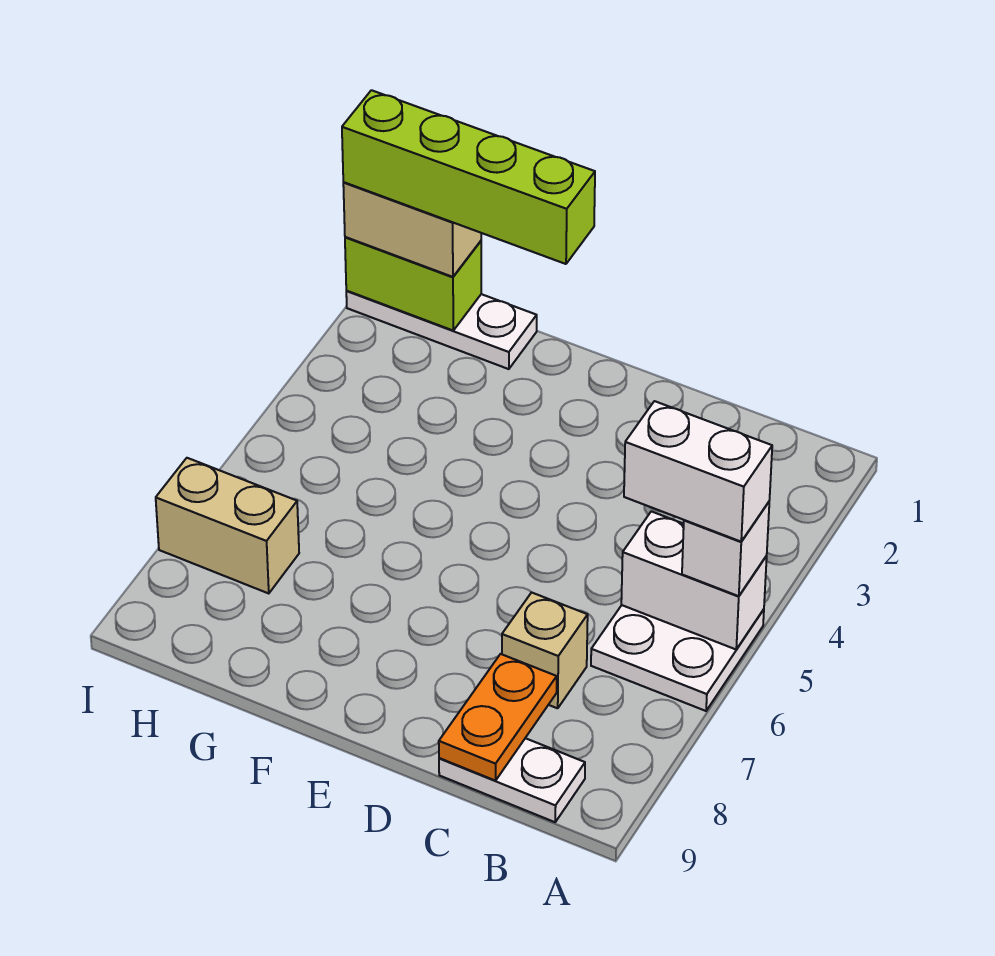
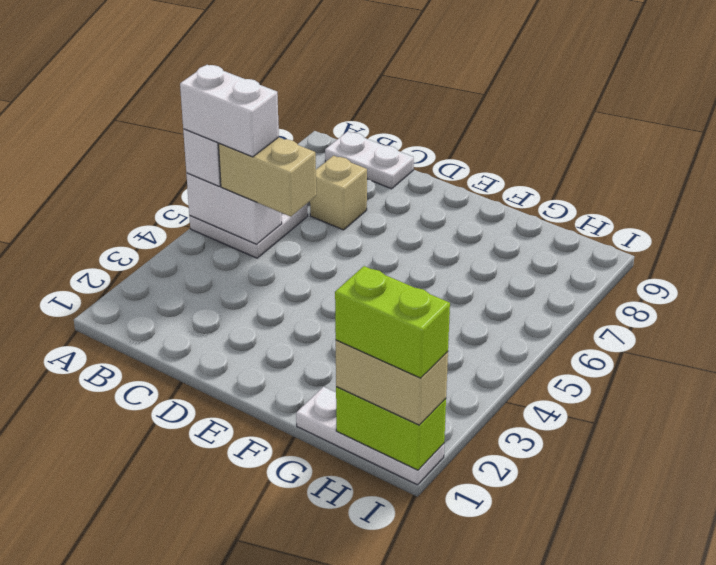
orange plate C8:C9 level 2 -> none
lime brick F1:I1 level 4 -> lime brick H1:I1 level 4
tan brick H7:I7 level 1 -> tan brick B5:C5 level 3

